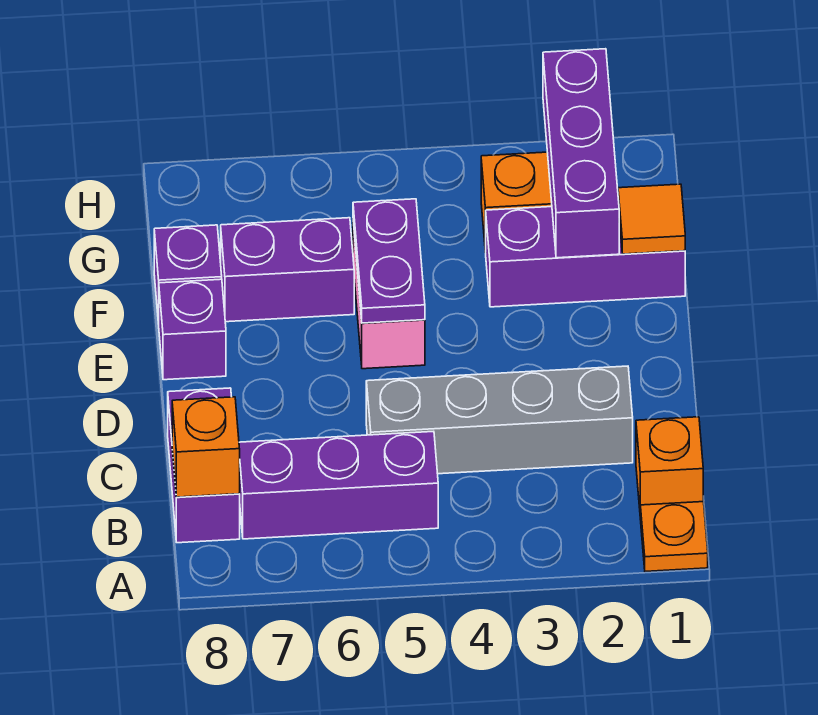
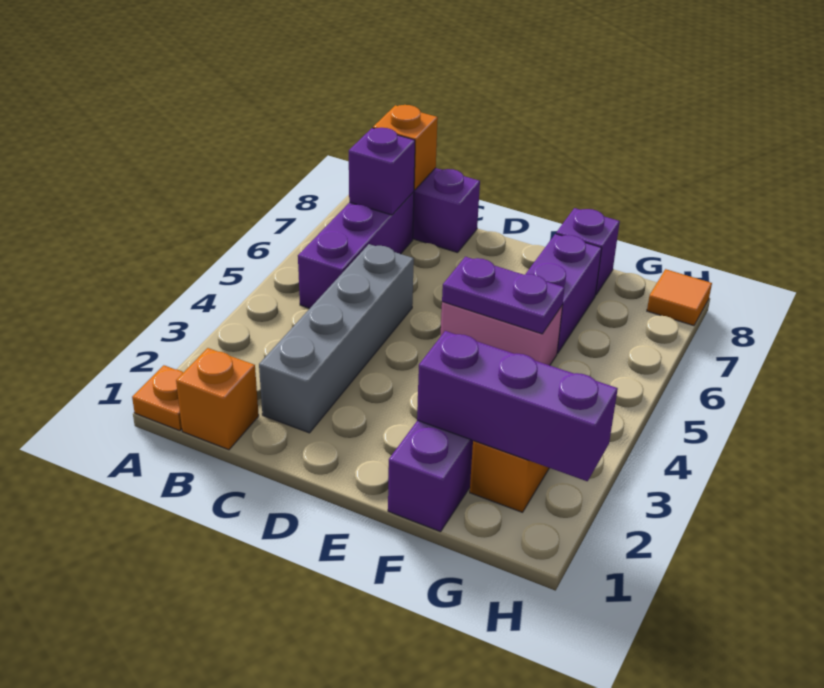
purple brick E8 level 1 -> purple brick B7 level 2
orange tile F1 level 2 -> orange tile H8 level 1

